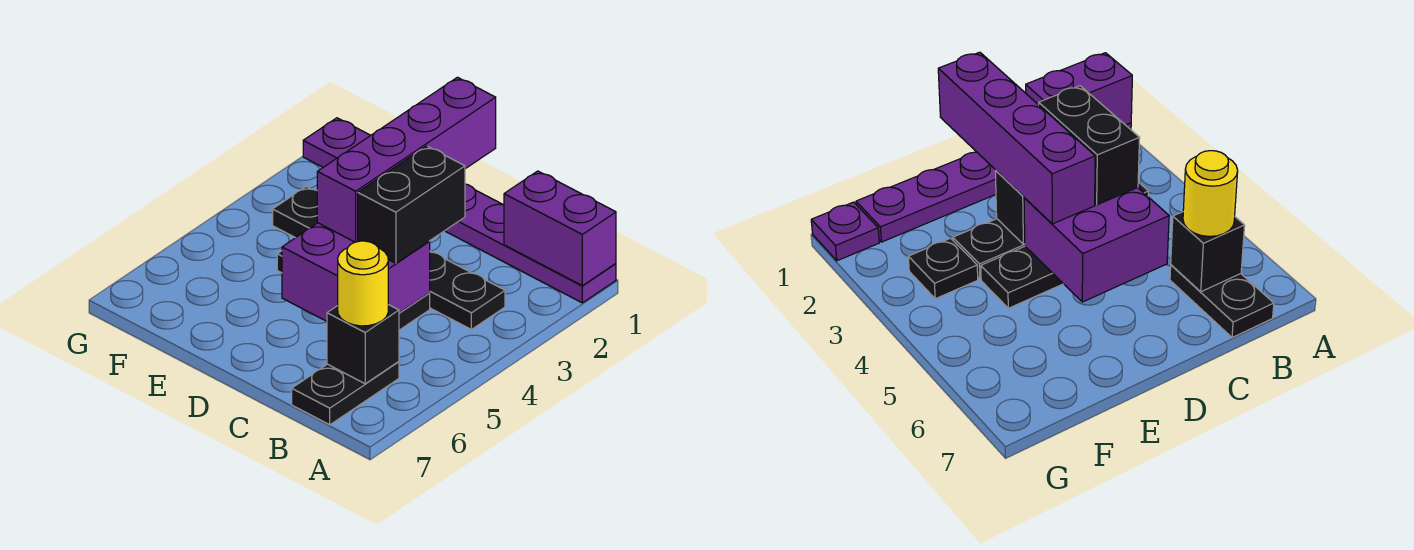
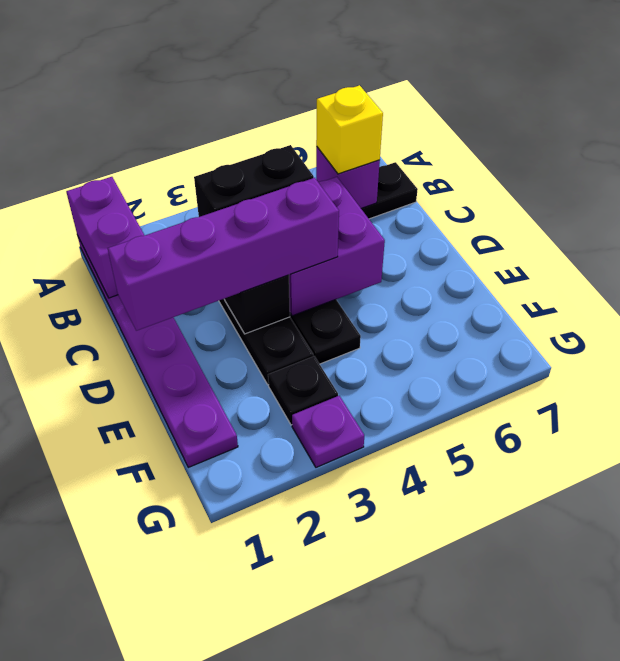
black brick B6 level 2 -> purple brick B6 level 2
yellow round brick B6 level 3 -> yellow brick B6 level 3
purple plate G1 level 1 -> purple plate G3 level 1

